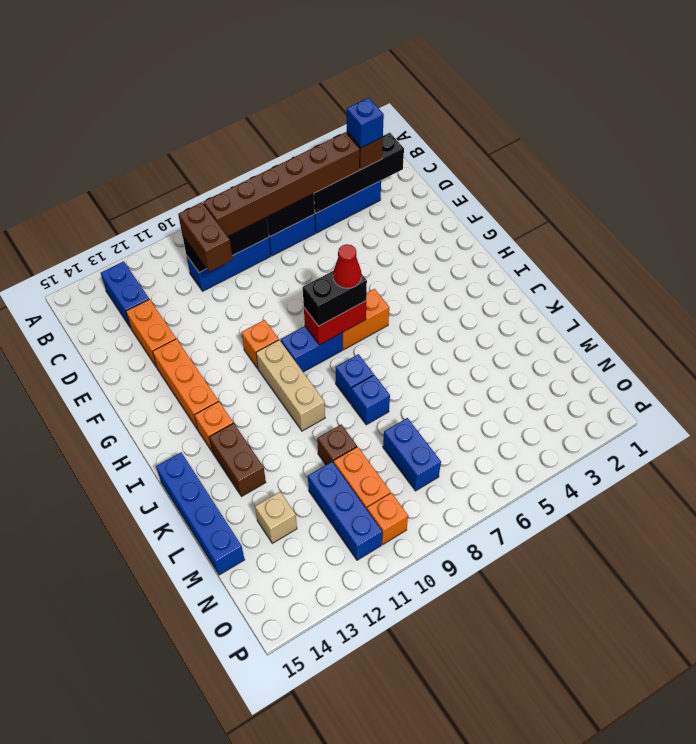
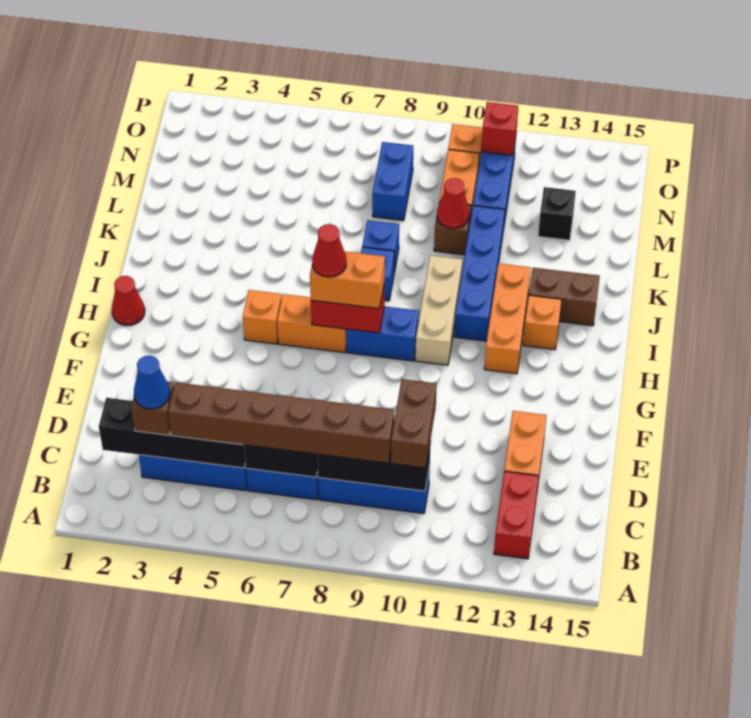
blue brick B13:C13 level 1 -> red brick B13:C13 level 1
blue brick C3 level 4 -> blue cone C3 level 4
orange brick F13:H13 level 1 -> orange brick H12:J12 level 1
orange brick G10 level 1 -> orange brick H5 level 1
none -> red cone H1 level 1
black brick H7:H8 level 3 -> orange brick H7:H8 level 3
brown brick J13:K13 level 1 -> brown brick J13:J14 level 1
blue brick J15:M15 level 1 -> blue brick I11:L11 level 1
none -> red cone L10 level 2
tan brick M13 level 1 -> black brick M13 level 1
none -> red brick O11 level 2

